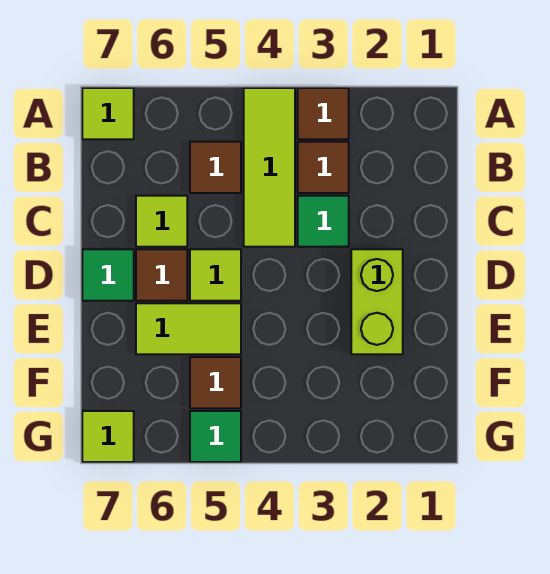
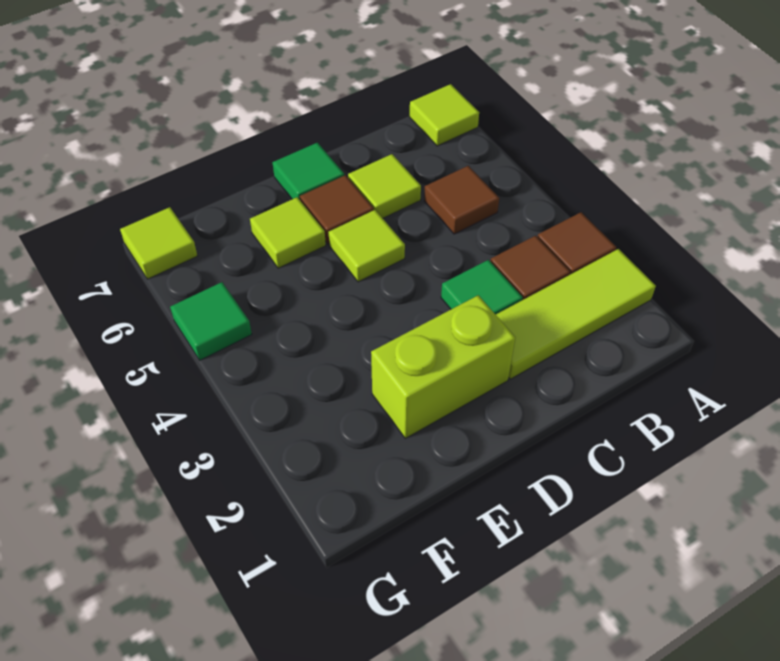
lime tile A4:C4 level 1 -> lime tile A2:C2 level 1
lime tile E5:E6 level 1 -> lime tile E6 level 1
brown tile F5 level 1 -> none

